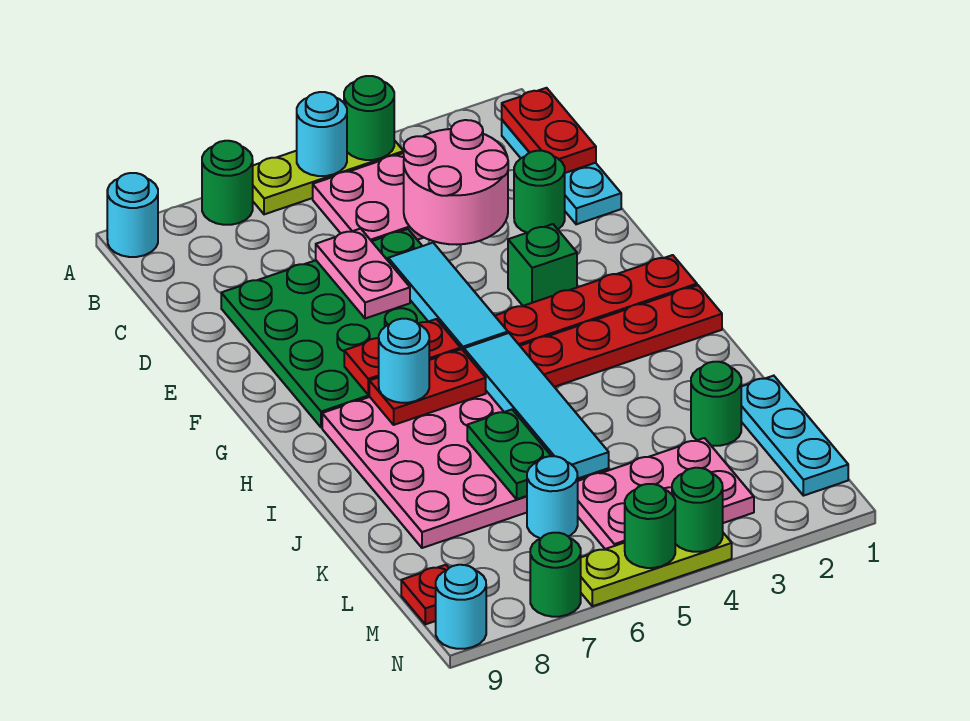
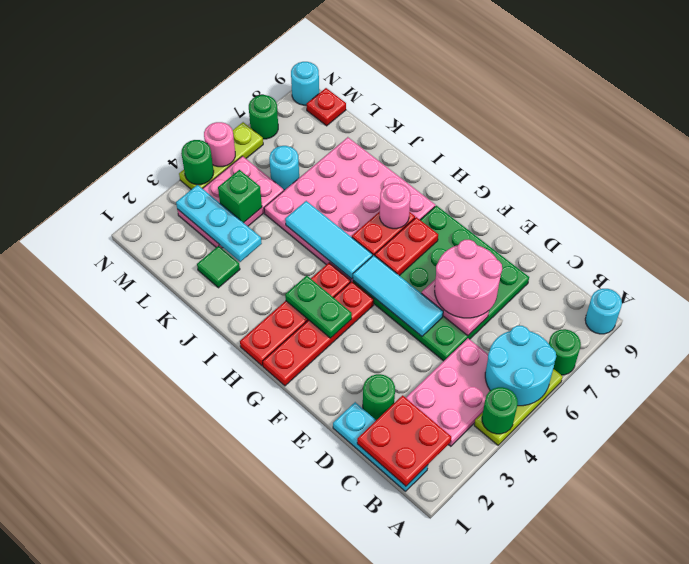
cyan round brick A5 level 2 -> cyan round brick A5:B6 level 2
red plate B1:C1 level 2 -> red plate B1:C2 level 2
pink round brick C3:D4 level 2 -> pink round brick D6:E7 level 3
green brick F3 level 1 -> green brick L4 level 2
cyan tile H5:K5 level 2 -> cyan tile H5:J5 level 2
cyan round brick H7 level 3 -> pink round brick H7 level 3
green plate J6:K6 level 2 -> green plate G3:H3 level 2
cyan plate K1:M1 level 1 -> cyan plate K3:M3 level 2
green round brick K2 level 1 -> green tile K2 level 1
green round brick N5 level 2 -> pink round brick N5 level 2

